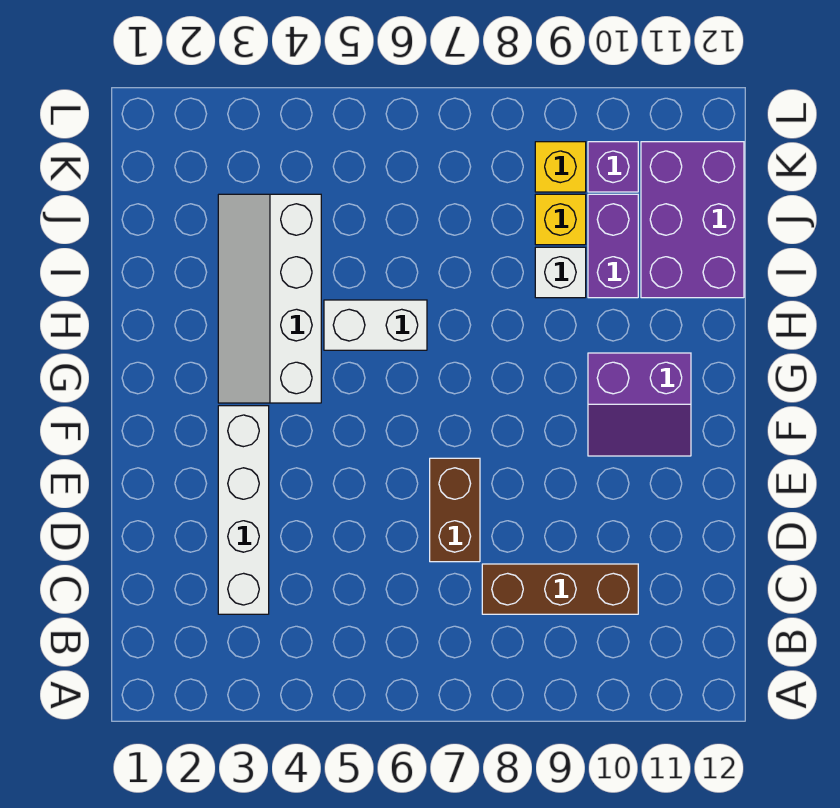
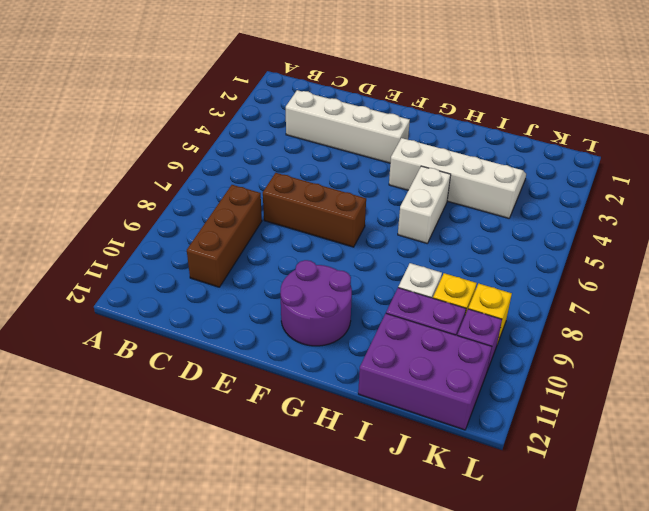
brown brick D7:E7 level 1 -> brown brick D7:F7 level 1
purple slope F10:G11 level 1 top G -> purple round brick F10:G11 level 1

